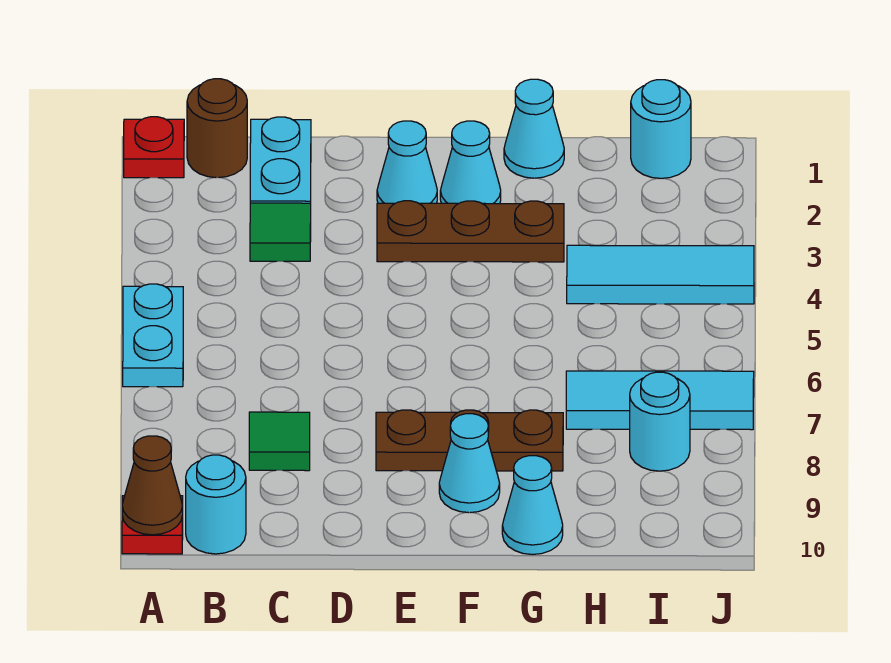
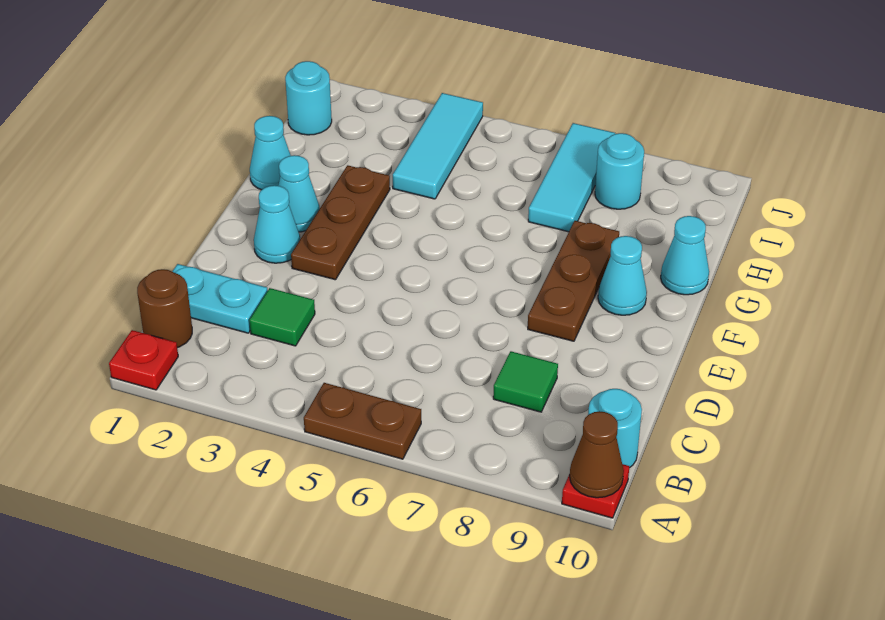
cyan plate A5:A6 level 1 -> brown plate A5:A6 level 1

